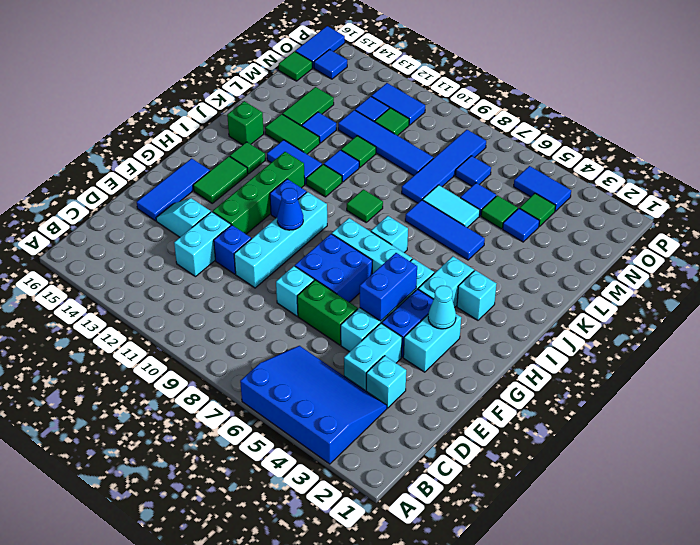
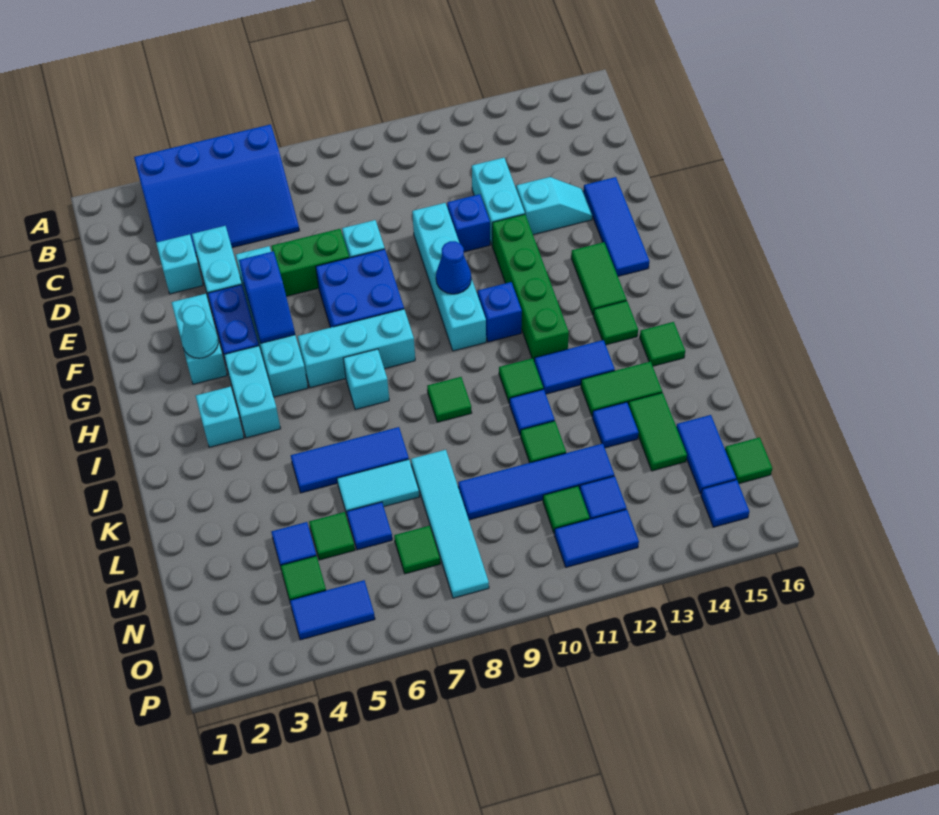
blue brick F5:G5 level 2 -> blue slope F5:G5 level 2 top F
green brick J15 level 1 -> green tile J15 level 1
blue tile L8:O8 level 1 -> cyan tile L8:O8 level 1
blue tile N7 level 1 -> green tile N7 level 1
blue tile O16:P16 level 1 -> blue tile M15:N15 level 1

